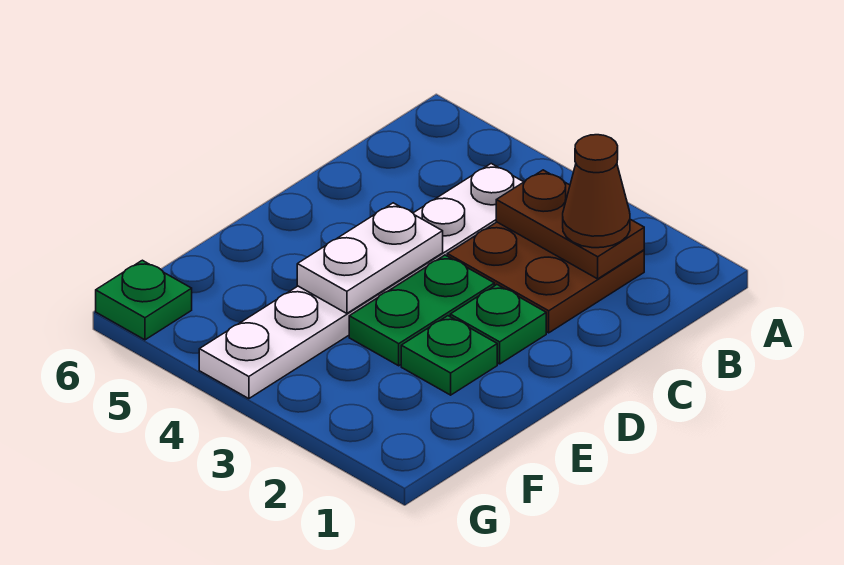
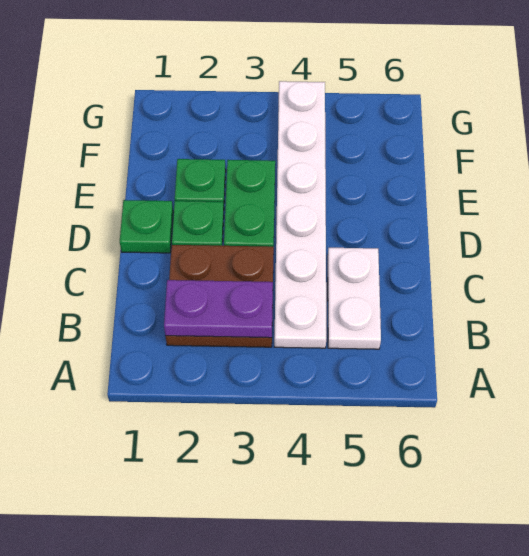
brown plate B2:B3 level 2 -> purple plate B2:B3 level 2
brown cone B2 level 3 -> none
white plate D4:E4 level 2 -> white plate B5:C5 level 1
green plate G6 level 1 -> green plate D1 level 1

